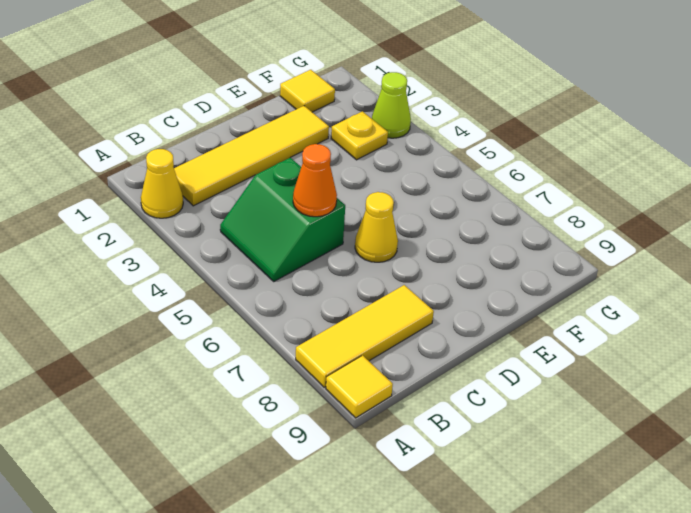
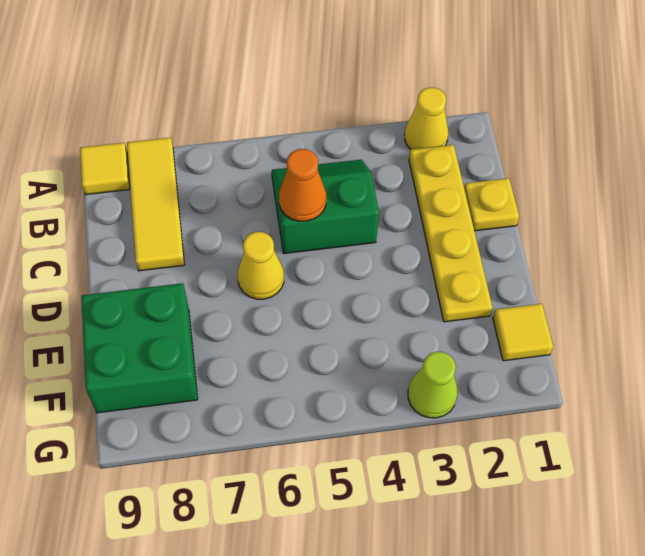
yellow tile B2:E2 level 1 -> yellow plate B2:E2 level 1
none -> green brick E8:F9 level 1
yellow plate F3 level 1 -> yellow plate C1 level 1

